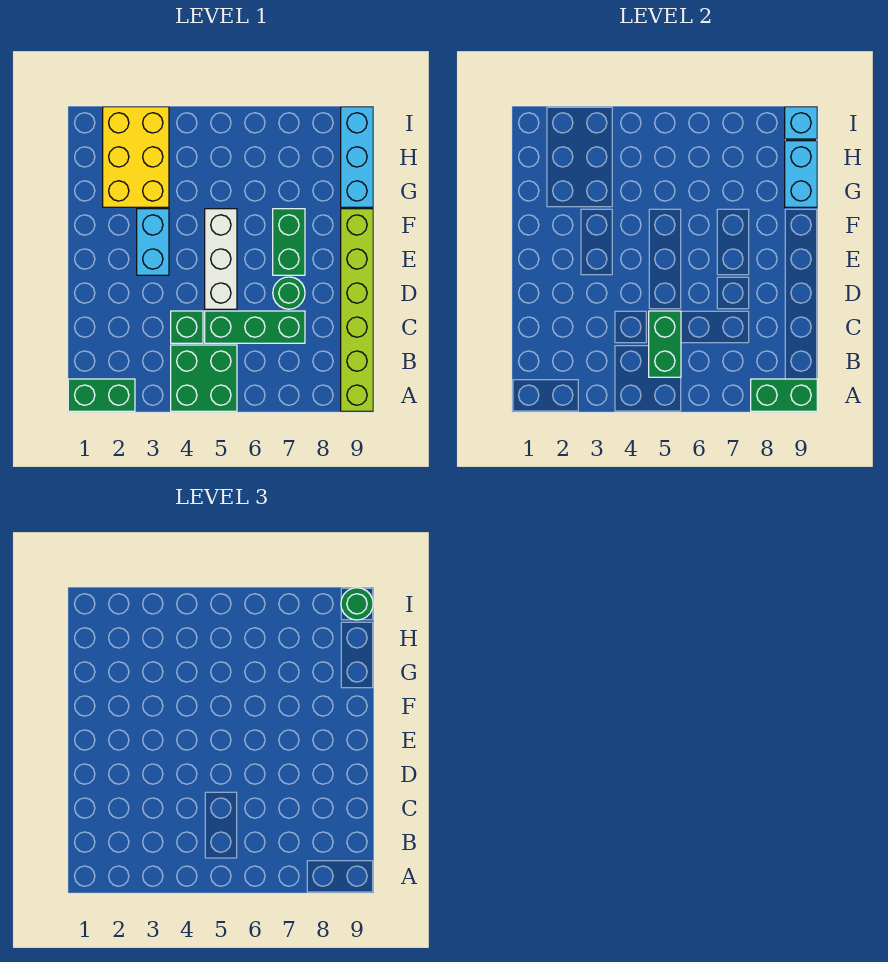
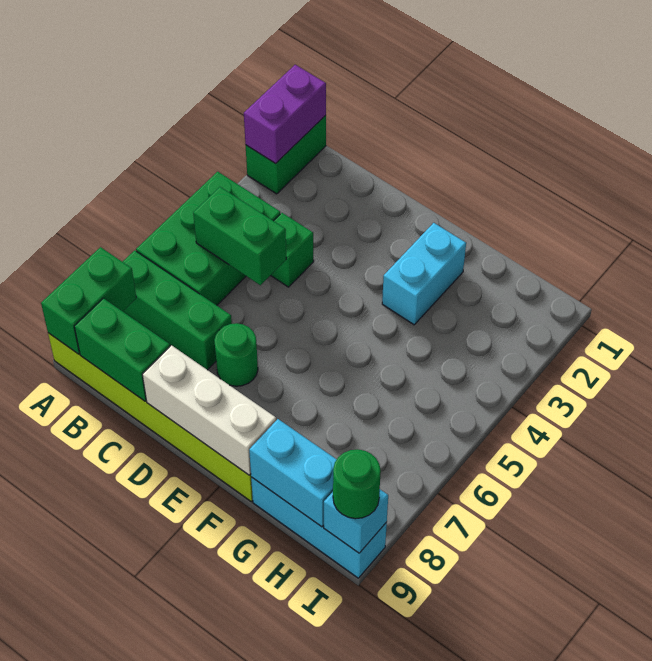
none -> purple brick A1:A2 level 2
green brick A4:B5 level 1 -> green brick A4:B6 level 1
green brick C5:C7 level 1 -> green brick A7:C7 level 1
white brick D5:F5 level 1 -> white brick D9:F9 level 2
cyan brick E3:F3 level 1 -> cyan brick F2:F3 level 1
green brick E7:F7 level 1 -> green brick B9:C9 level 2
yellow brick G2:I3 level 1 -> none

